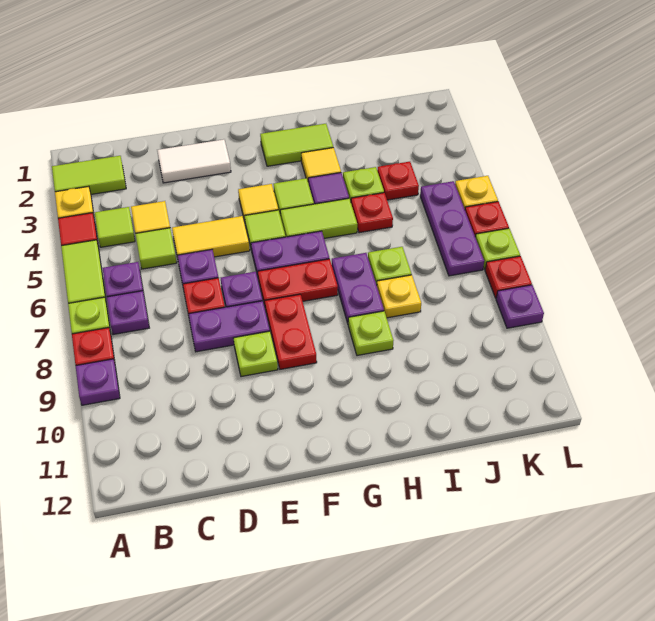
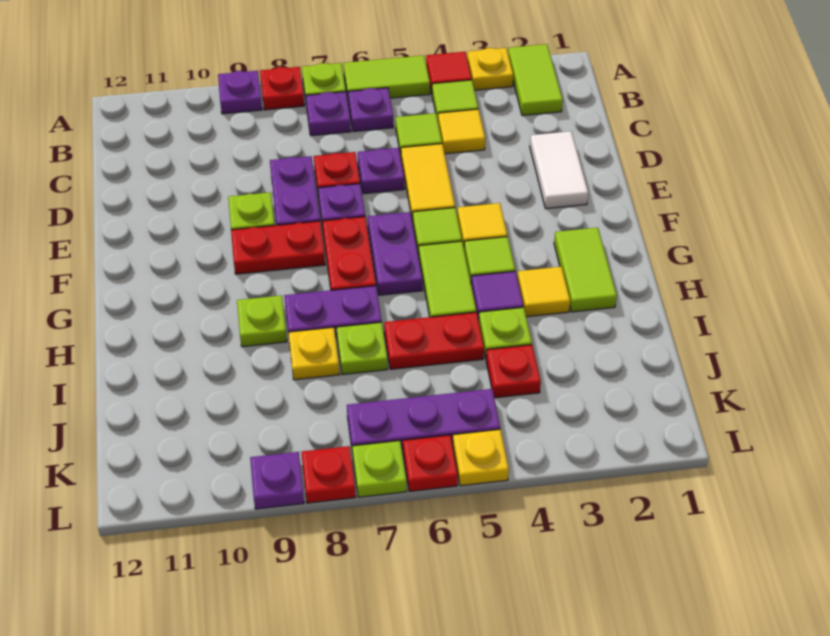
red plate I5 level 1 -> red plate I5:I6 level 1

